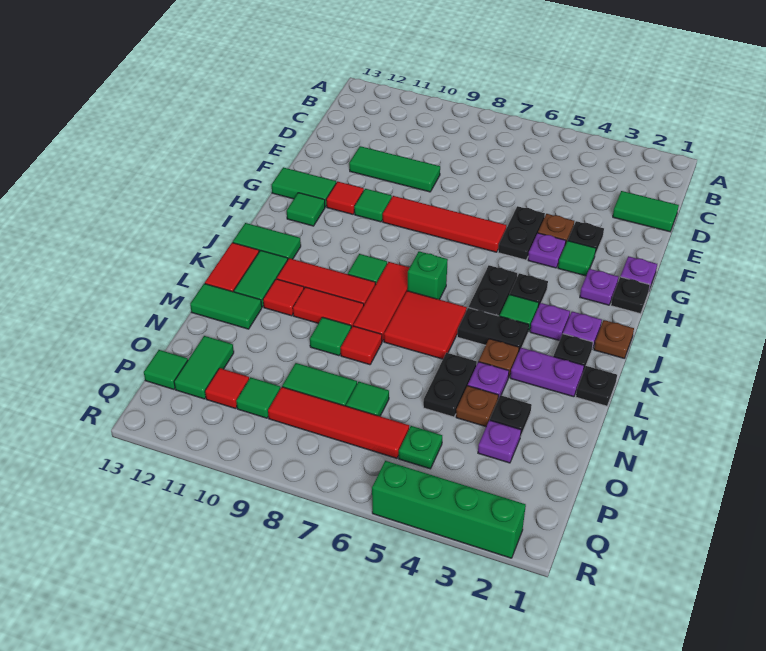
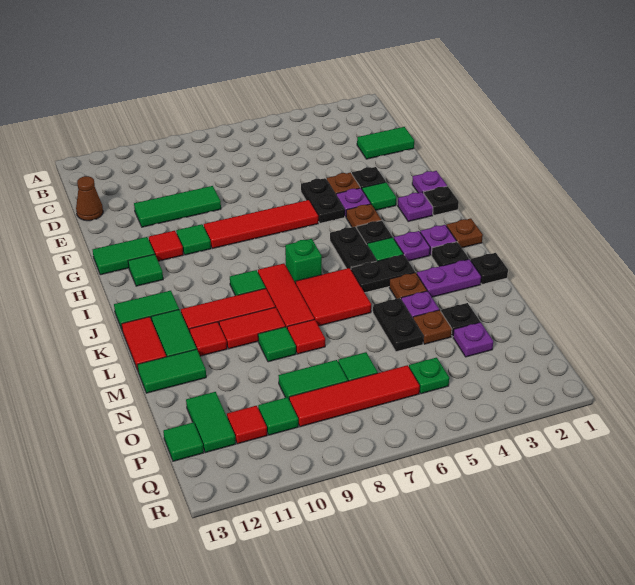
none -> brown cone D13 level 1
none -> brown plate H4 level 1
green brick R2:R5 level 1 -> none

